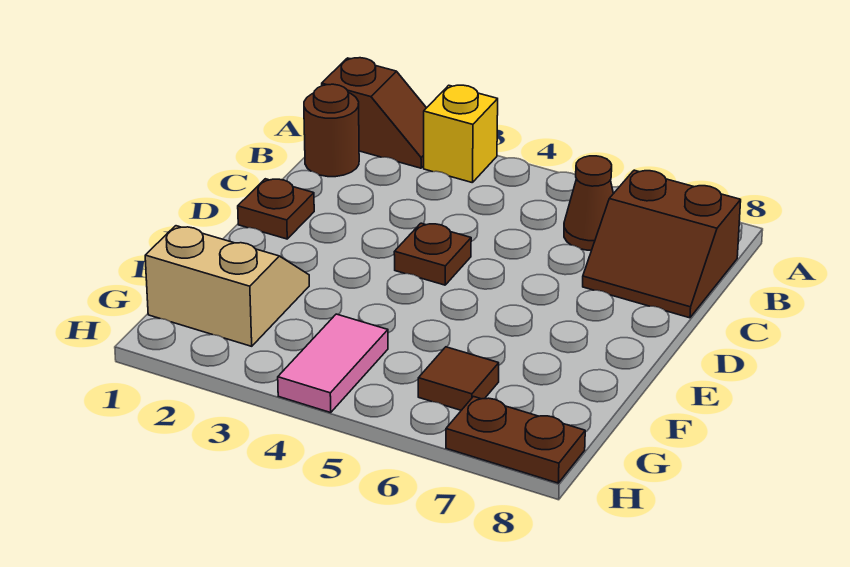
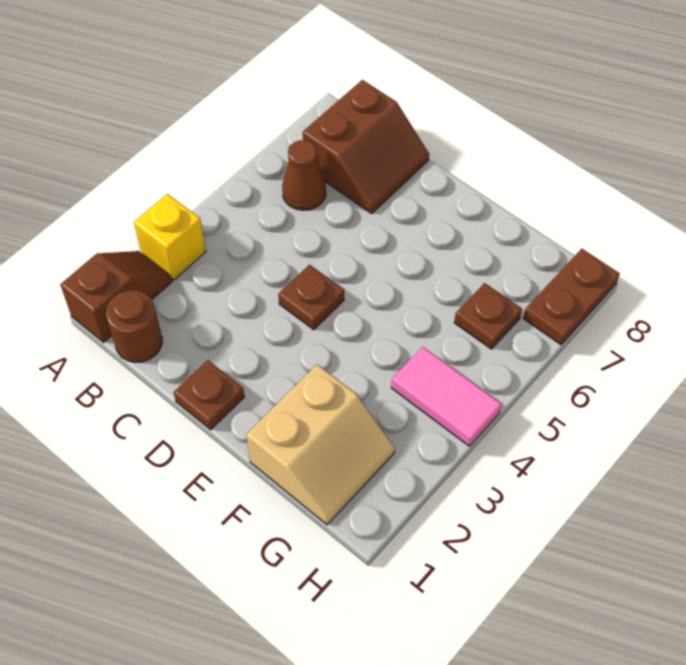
tan slope F1:G2 level 1 top G -> tan slope F1:G2 level 1 top F
brown tile G6 level 1 -> brown plate G6 level 1

